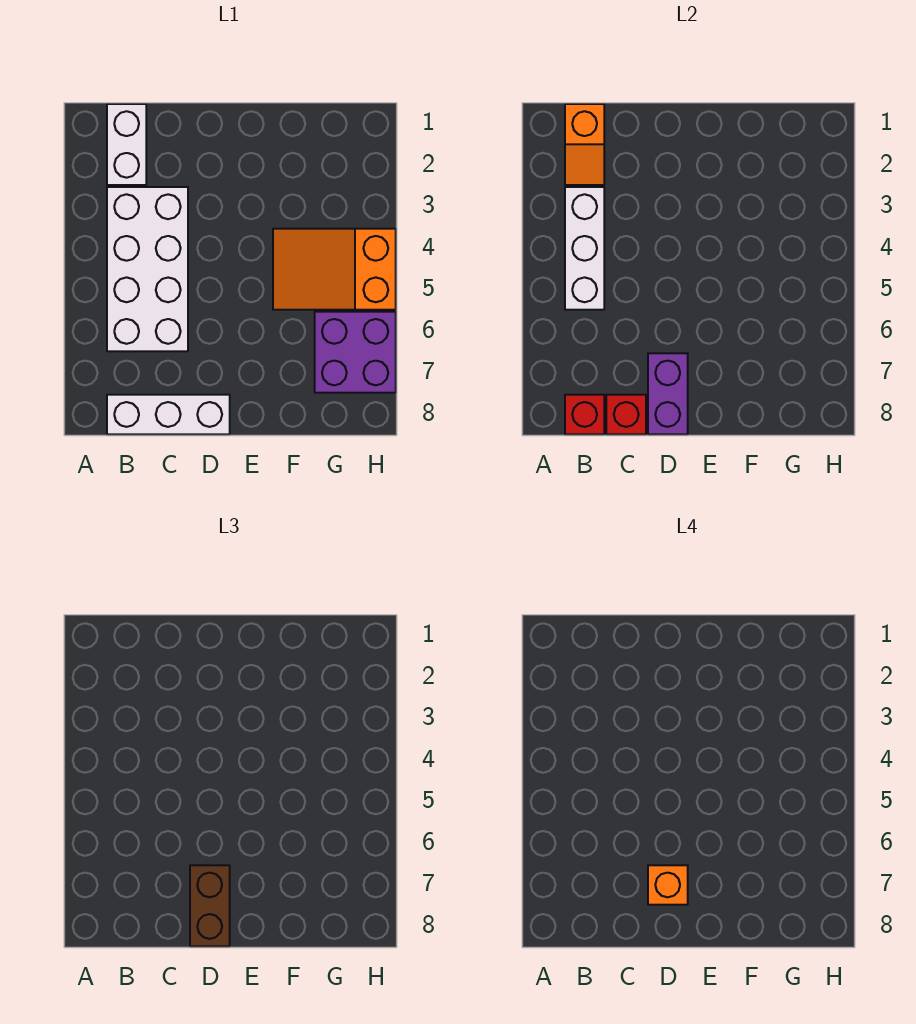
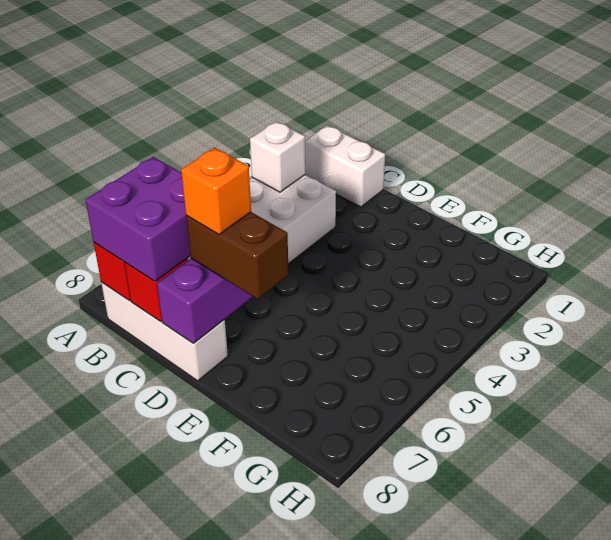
white brick B1:B2 level 1 -> white brick B1:C1 level 1
orange slope B1:B2 level 2 top 1 -> none
white brick B3:B5 level 2 -> white brick B3 level 2
brown brick D7:D8 level 3 -> brown brick D7:E7 level 3
orange slope F4:H5 level 1 top H -> none
purple brick G6:H7 level 1 -> purple brick B7:C8 level 3

